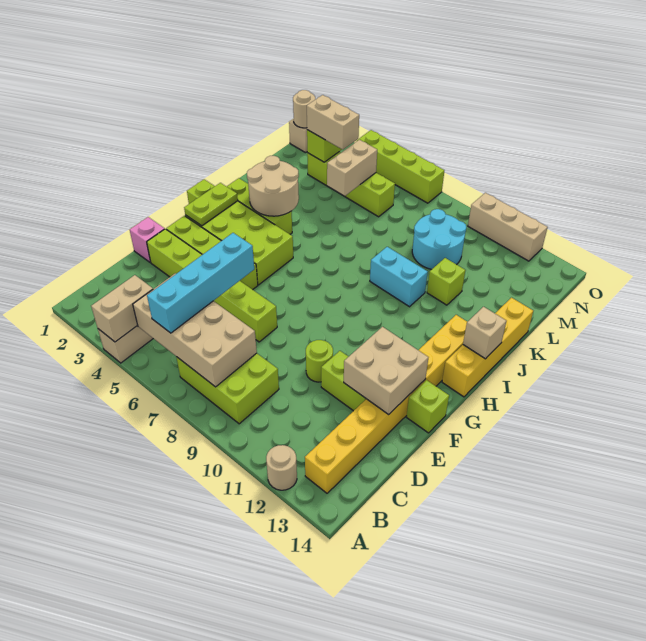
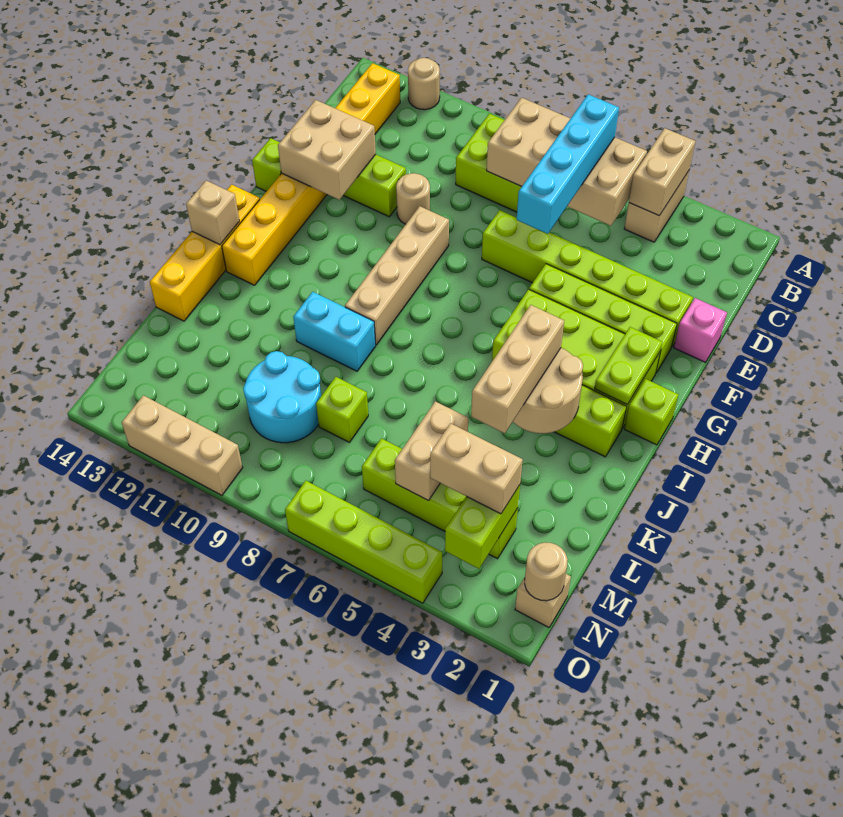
lime round brick E10 level 1 -> tan round brick E10 level 1
none -> tan brick F9:I9 level 1
none -> tan brick I4:K4 level 3
lime brick K11 level 1 -> lime brick L8 level 1

